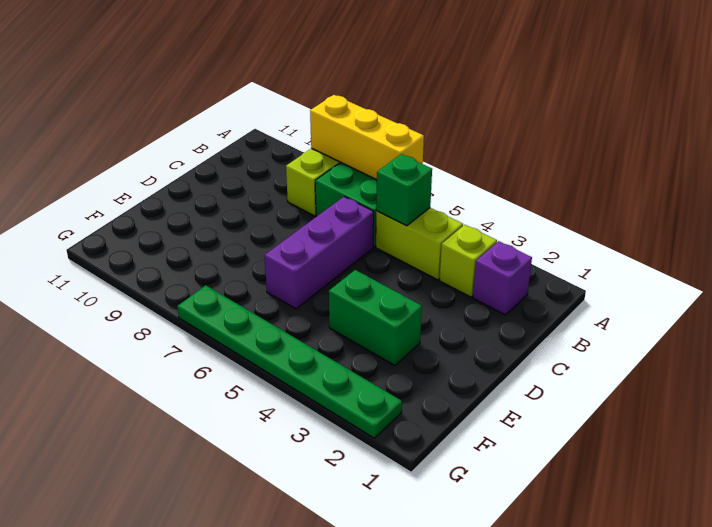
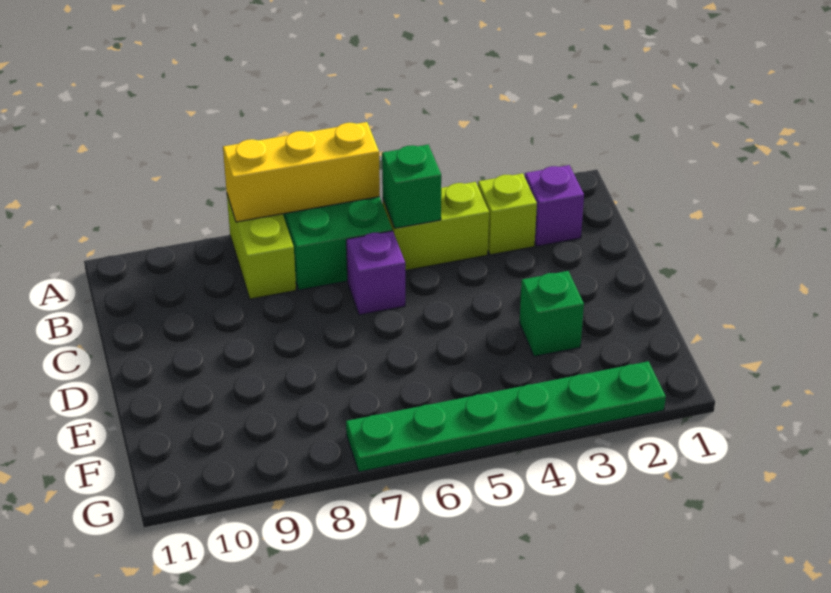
purple brick C6:E6 level 1 -> purple brick C6 level 1
green brick E3:E4 level 1 -> green brick E3 level 1

